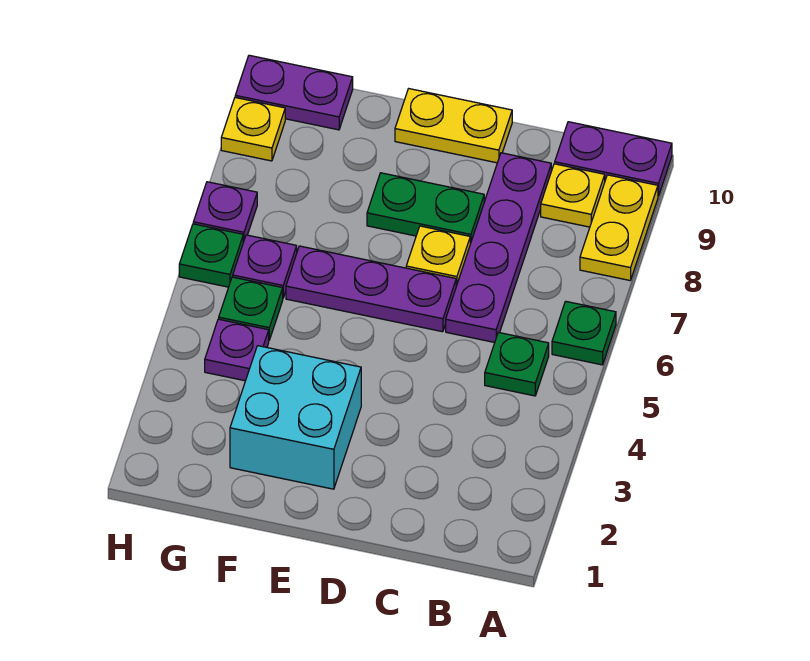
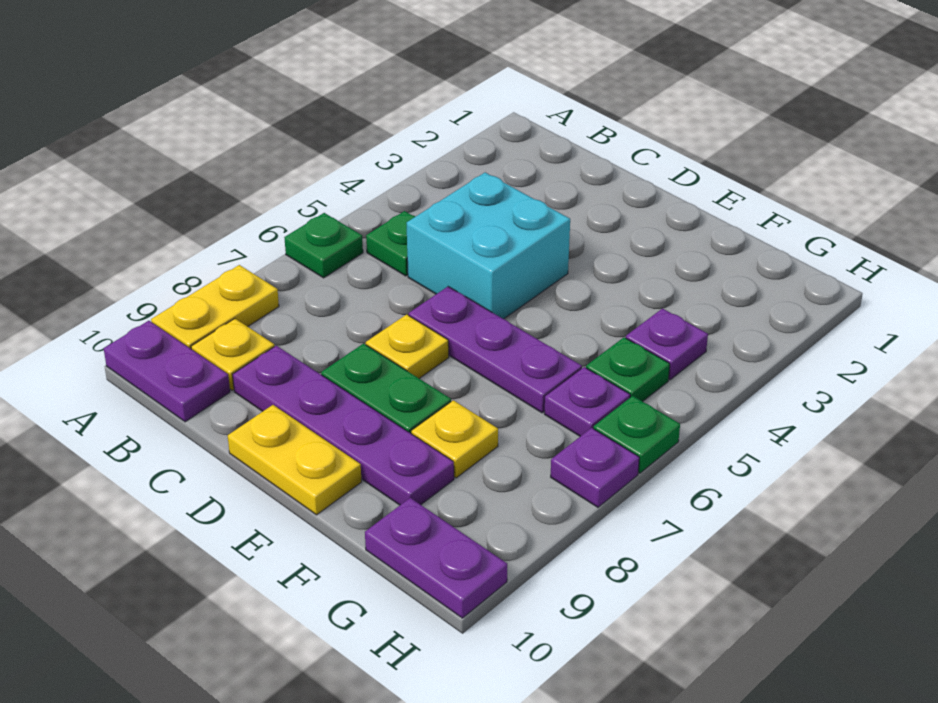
purple plate C6:C9 level 1 -> purple plate C9:F9 level 1
cyan brick E2:F3 level 1 -> cyan brick C4:D5 level 1
yellow plate H9 level 1 -> yellow plate F8 level 1

